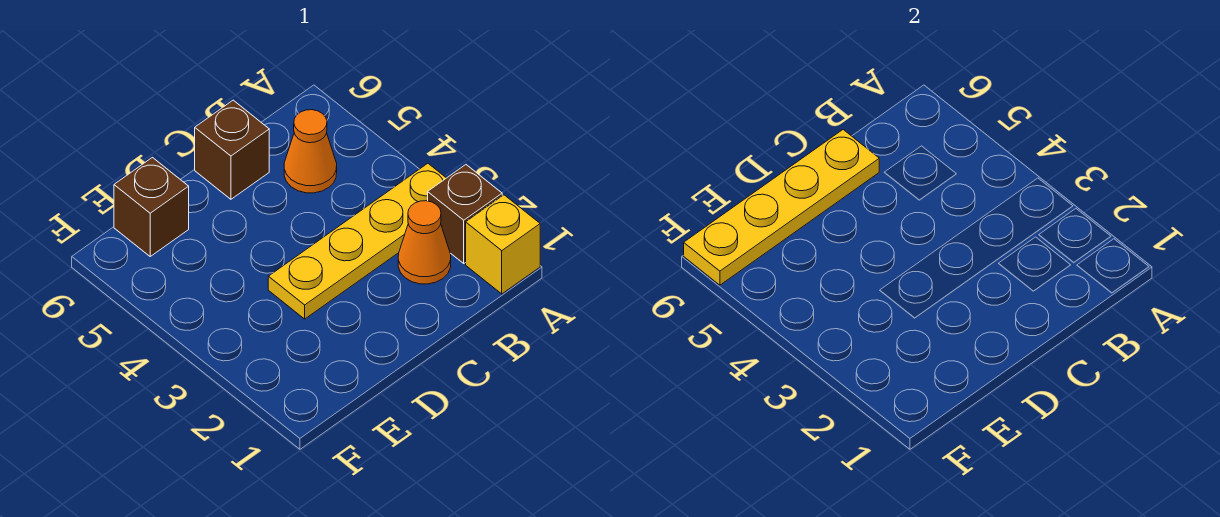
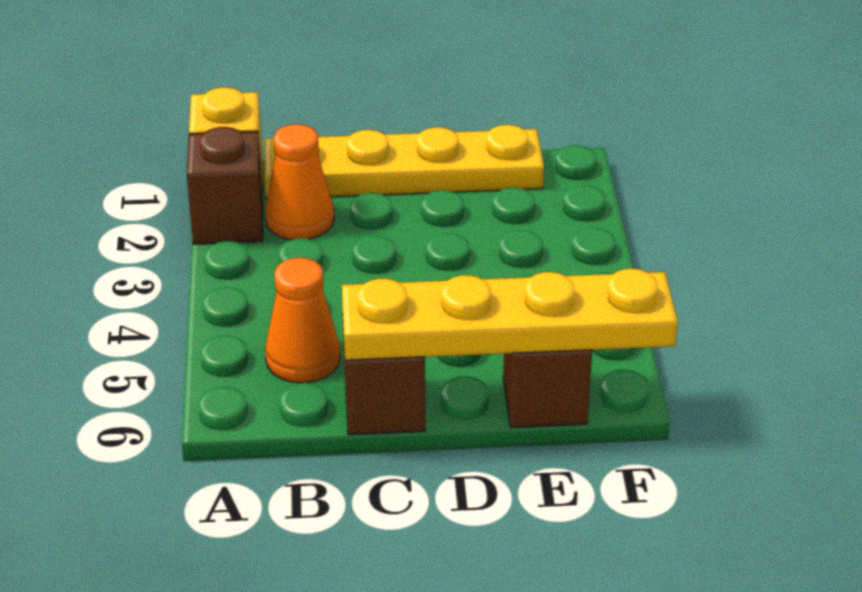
yellow plate A3:D3 level 1 -> yellow plate B1:E1 level 1

